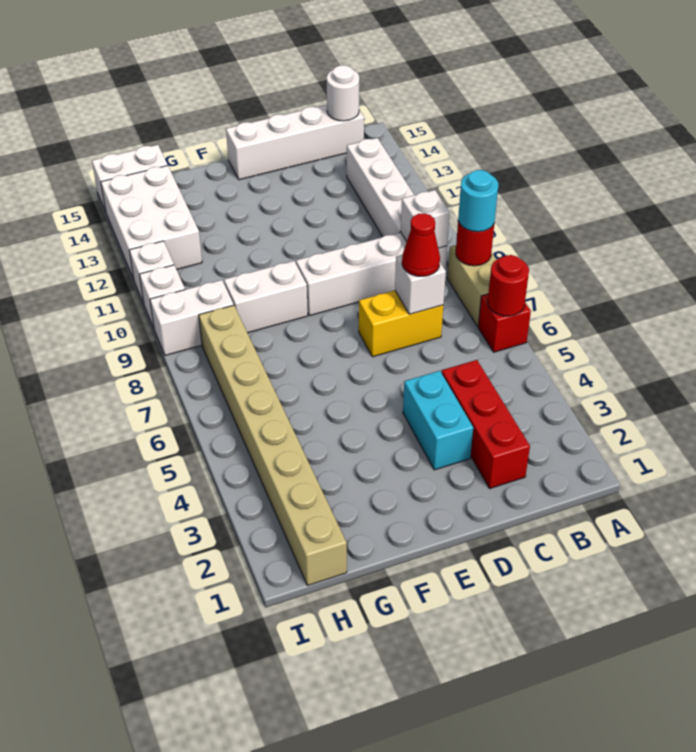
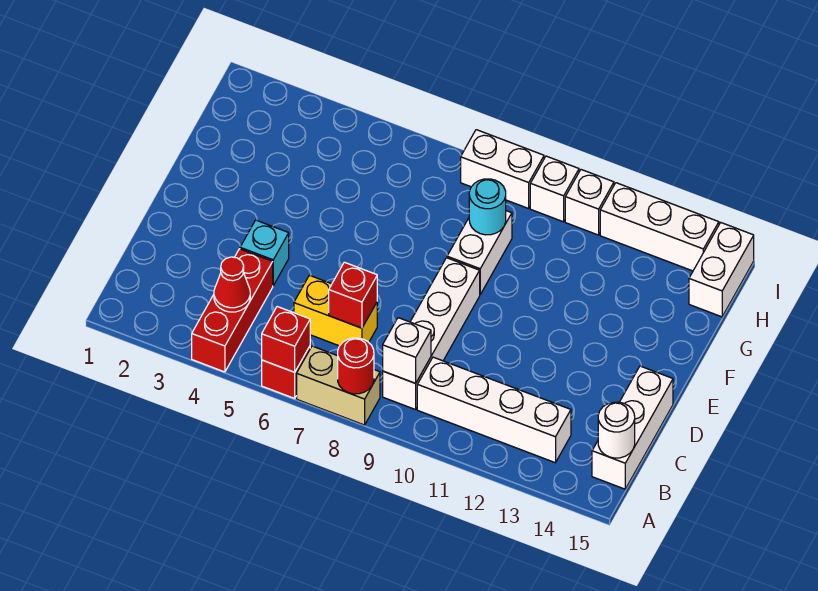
red round brick A6 level 2 -> red brick A6 level 2
cyan round brick A8 level 3 -> cyan round brick G9 level 2
white brick B15:E15 level 1 -> white brick B15:D15 level 1
red brick C2:C4 level 1 -> red brick A4:C4 level 1
yellow brick C7:D7 level 1 -> yellow brick C6:C7 level 1
white brick C7 level 2 -> red brick C7 level 2
red cone C7 level 3 -> red cone B4 level 2
cyan brick D3:D4 level 1 -> cyan brick D4 level 1
tan brick H1:H8 level 1 -> none
white brick H9:I9 level 1 -> white brick I8:I9 level 1
white brick H12:I14 level 1 -> white brick I12:I14 level 1

